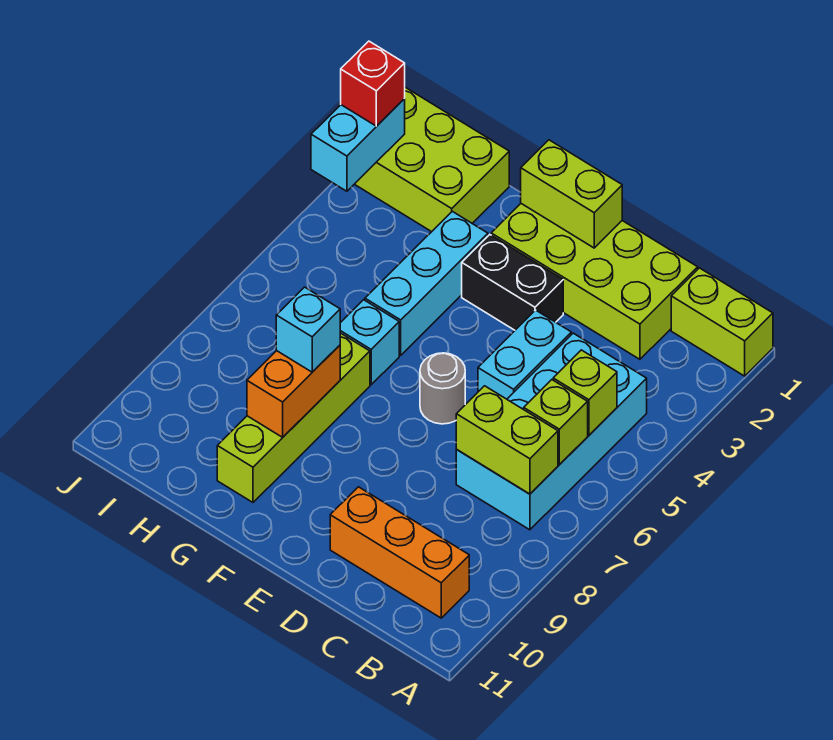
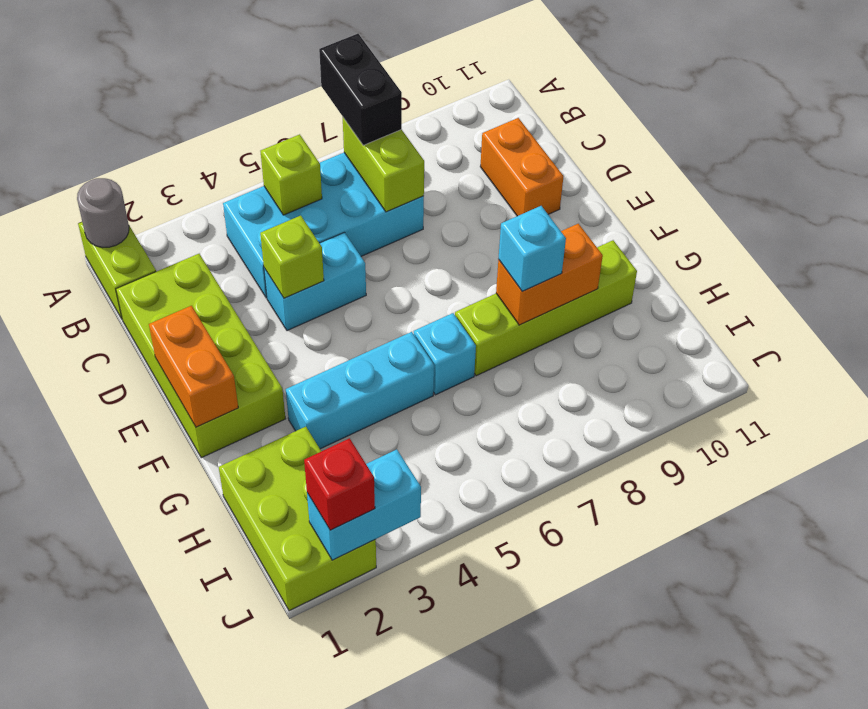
lime brick B6 level 2 -> lime brick D4 level 2
orange brick B10:D10 level 1 -> orange brick C10:D10 level 1
lime brick E1:F1 level 2 -> orange brick E1:F1 level 2
black brick E3:F3 level 1 -> black brick A7:B7 level 3
grey round brick E6 level 1 -> grey round brick A1 level 2

